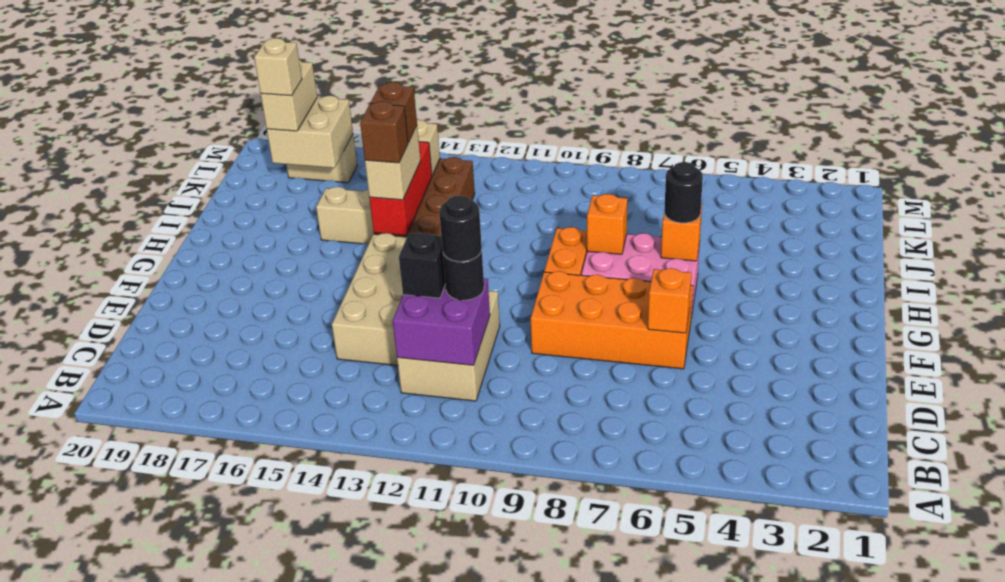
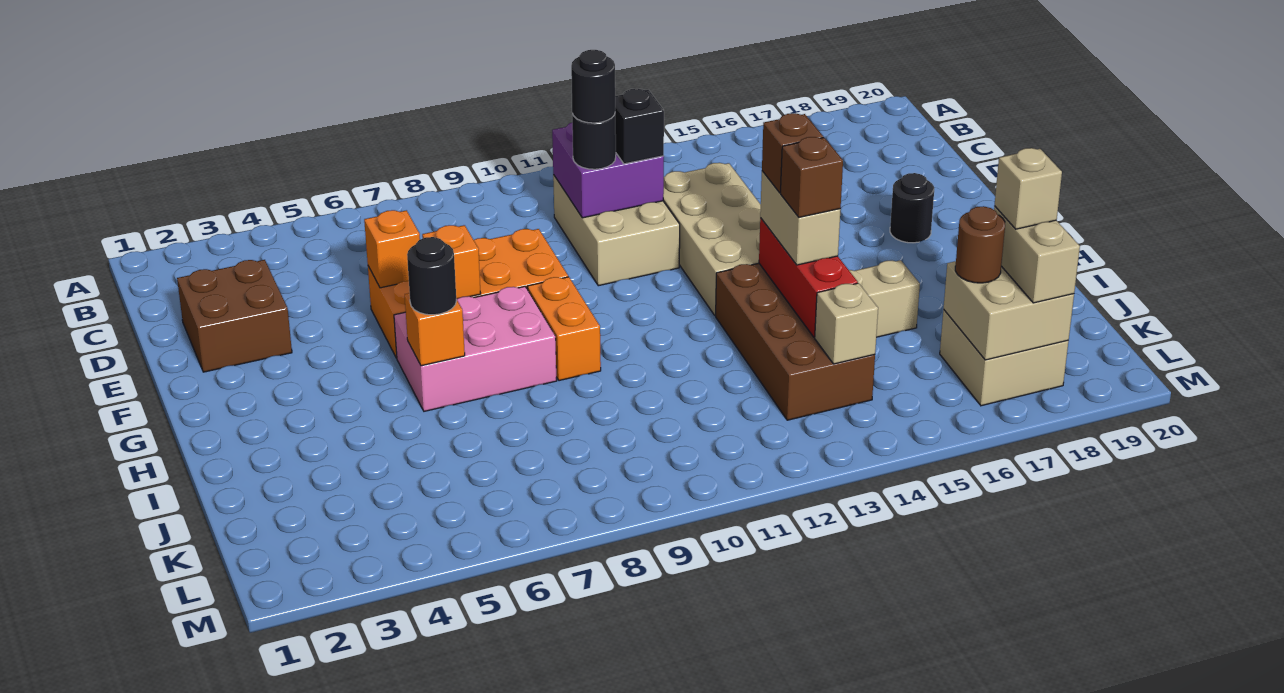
none -> brown brick D2:E3 level 1
none -> black round brick F18 level 1
orange brick H8 level 2 -> orange brick F7 level 2
none -> brown round brick K17 level 3
tan brick L17:L18 level 1 -> tan brick K17:L18 level 1

